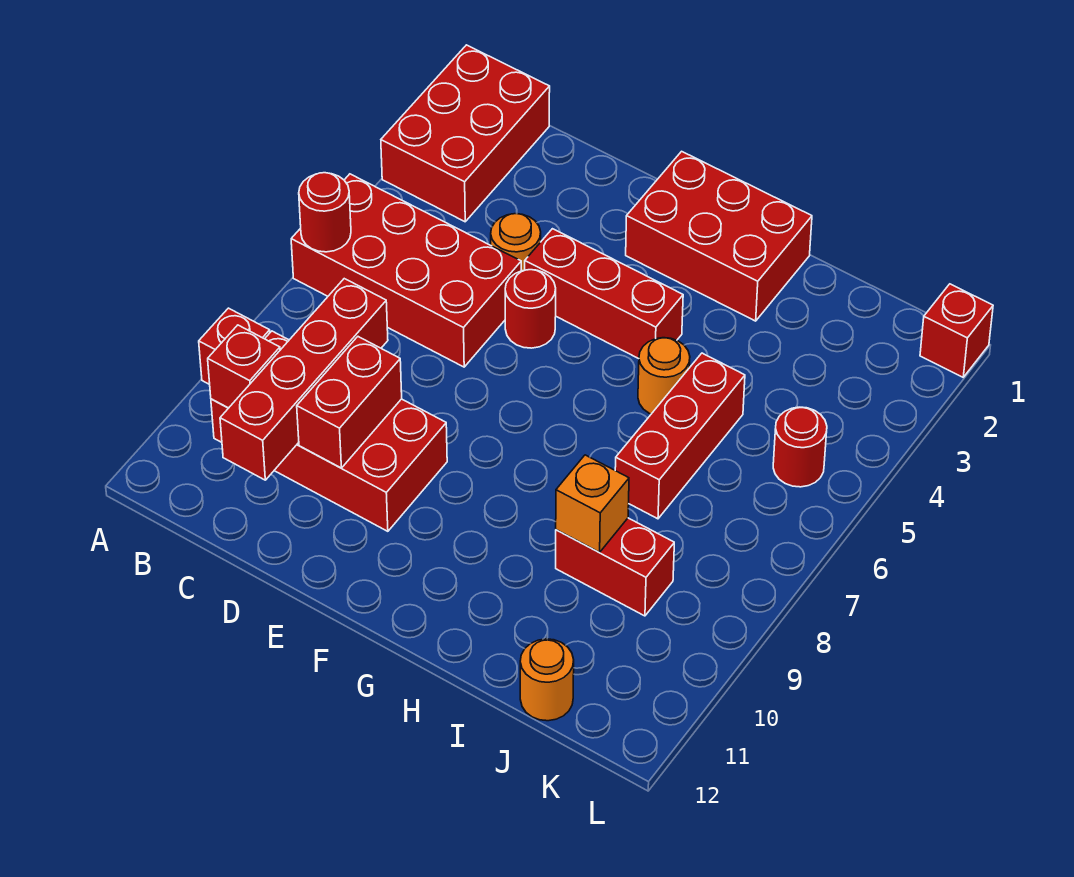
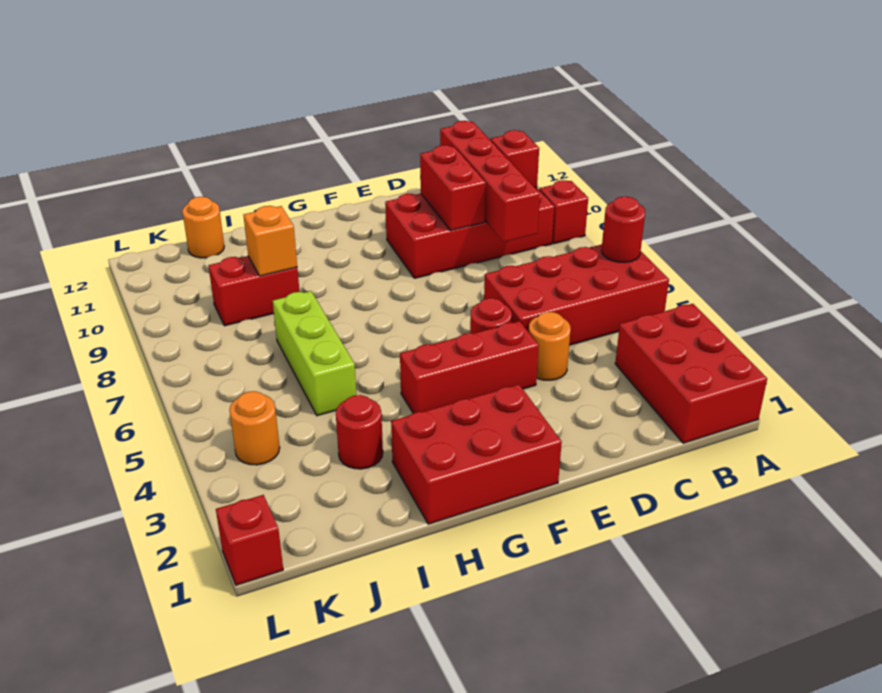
orange round brick H5 level 1 -> orange round brick K4 level 1
red brick I5:I7 level 1 -> lime brick I5:I7 level 1
red round brick K5 level 1 -> red round brick I3 level 1

